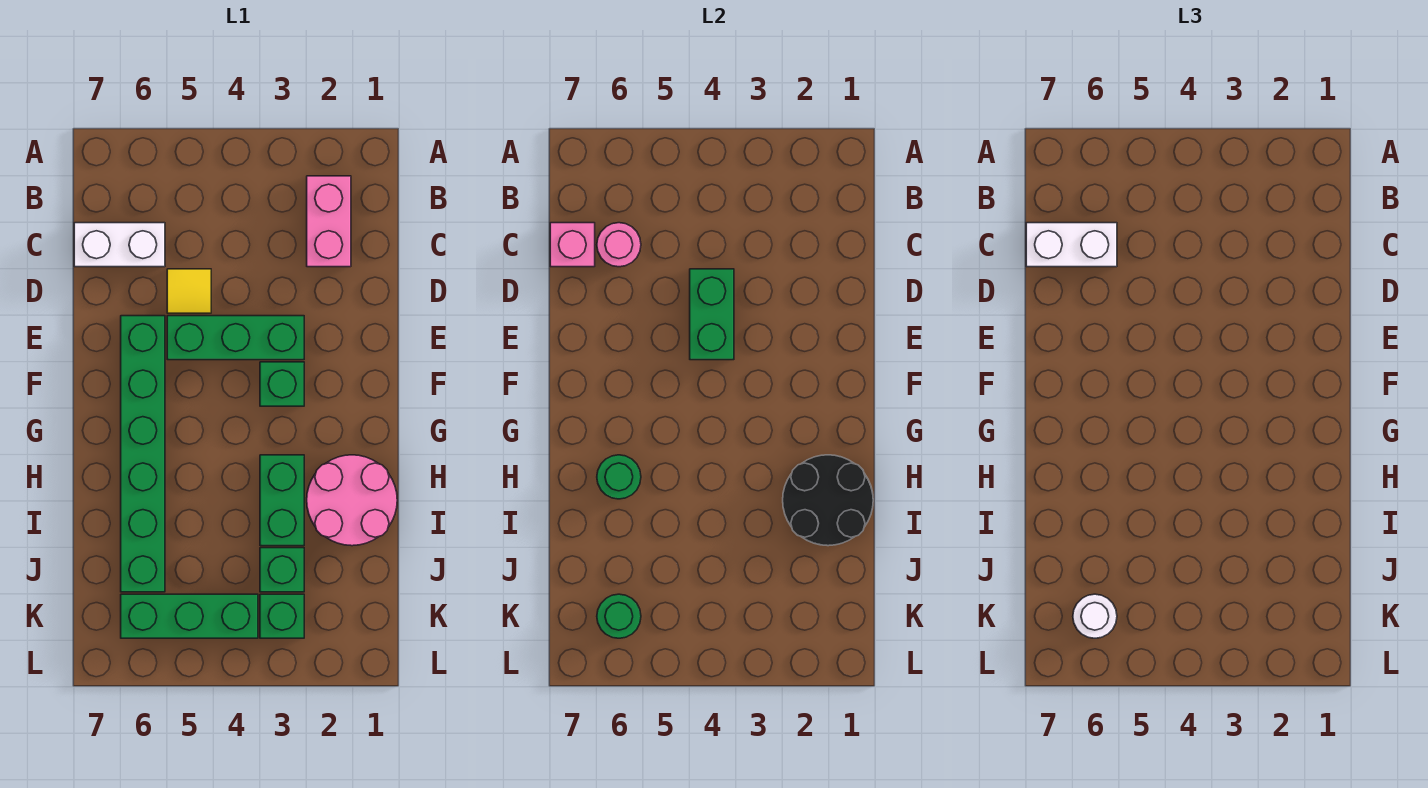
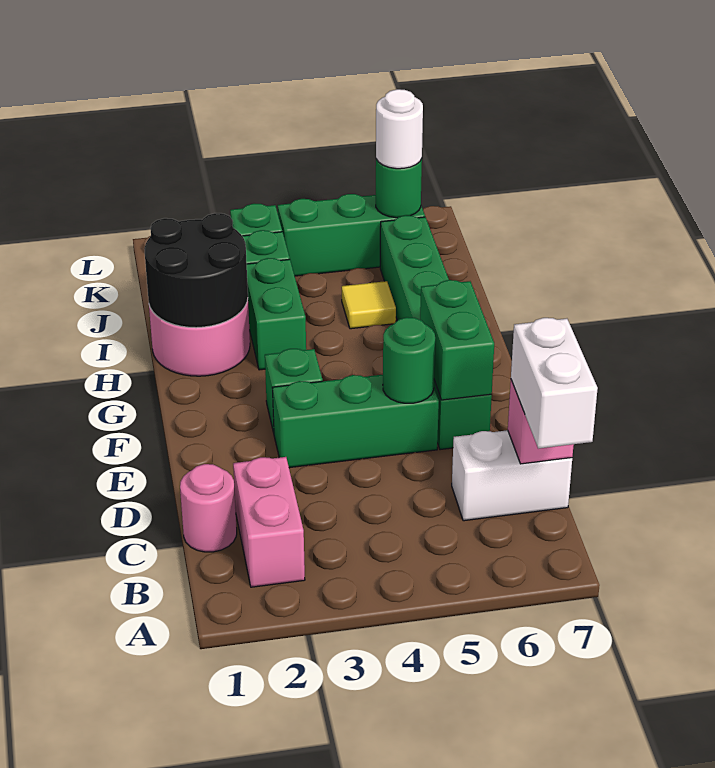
pink round brick C6 level 2 -> pink round brick C1 level 1
white brick C6:C7 level 3 -> white brick B7:C7 level 3
green brick D4:E4 level 2 -> green brick E6:F6 level 2
yellow tile D5 level 1 -> yellow tile I5 level 1
green round brick H6 level 2 -> green round brick E5 level 2

